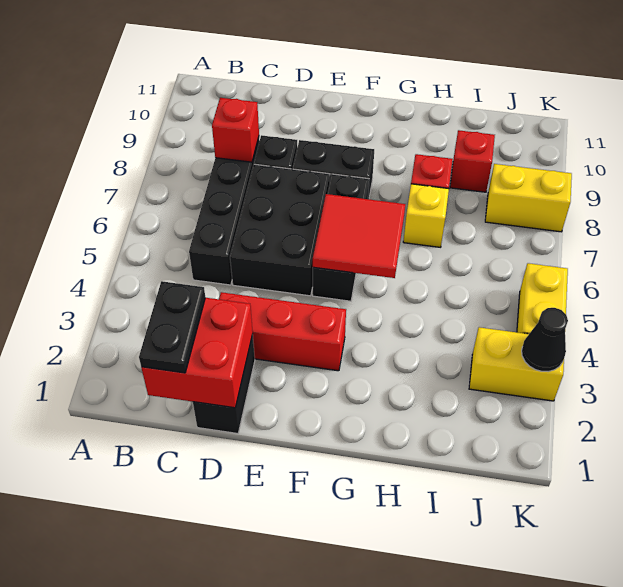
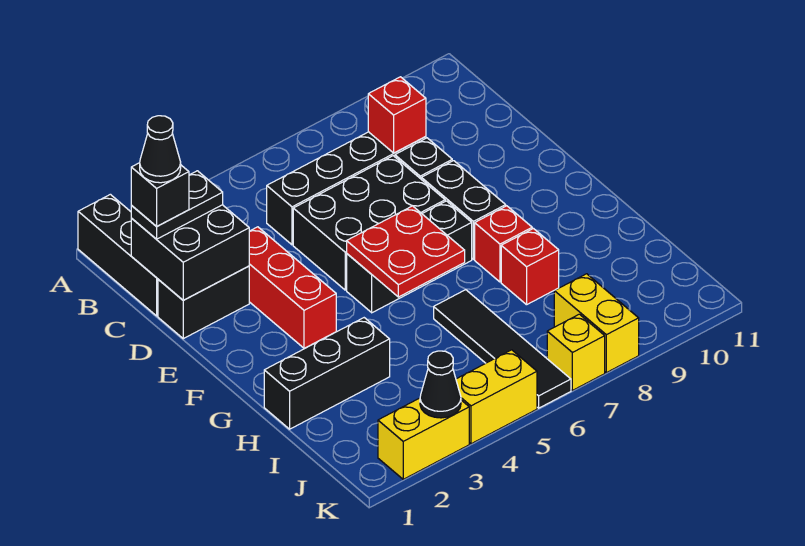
none -> black brick A1:C1 level 1
red brick C1:D2 level 2 -> black brick C1:D2 level 2
none -> black brick C1 level 4
none -> black cone C1 level 5
red tile F5:G6 level 2 -> red plate F5:G6 level 2
none -> black brick H1:H3 level 1
none -> black tile H6:K6 level 1
yellow brick H7 level 1 -> yellow brick K7 level 1
red brick I9 level 1 -> red brick G8 level 1
yellow brick J3:K3 level 1 -> yellow brick K2:K3 level 1

